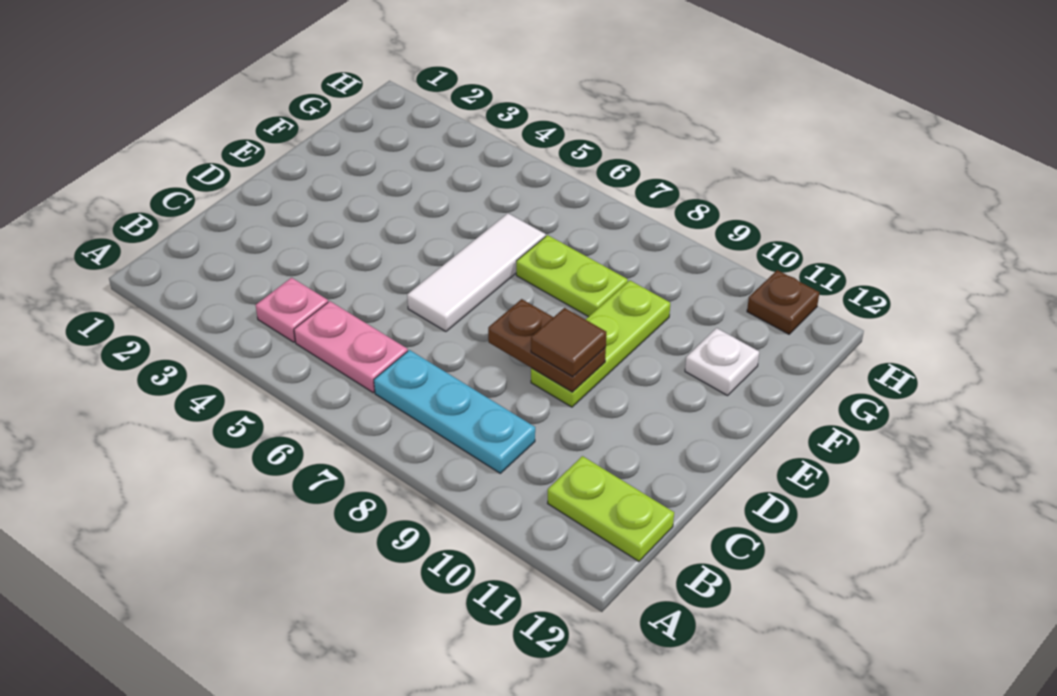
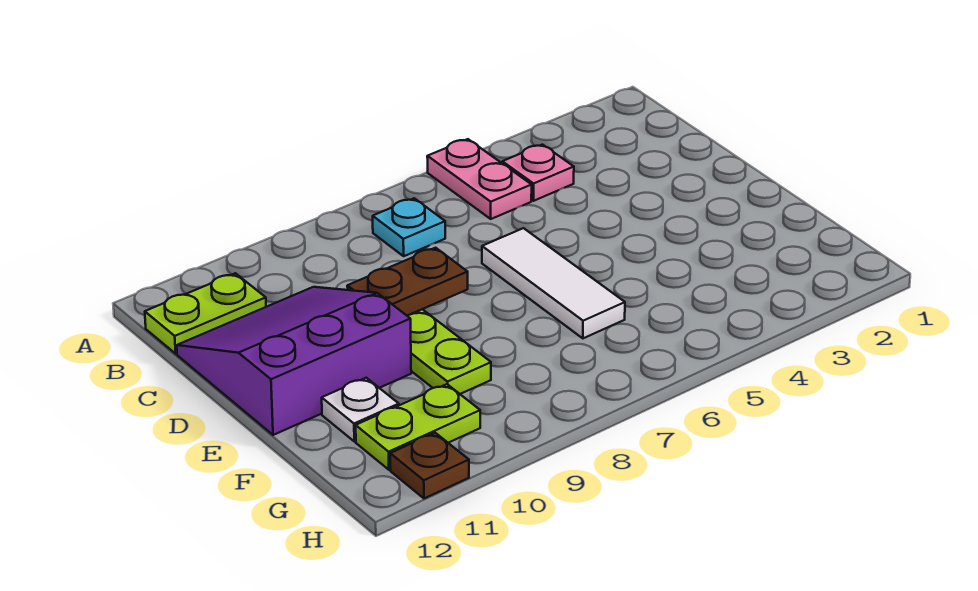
pink plate B5:B6 level 1 -> pink plate A5:B5 level 1
cyan plate B7:B9 level 1 -> cyan plate B7 level 1
none -> purple slope C10:E12 level 1 top E
brown tile D9 level 3 -> none
lime plate F7:F8 level 1 -> lime plate G10:G11 level 1

